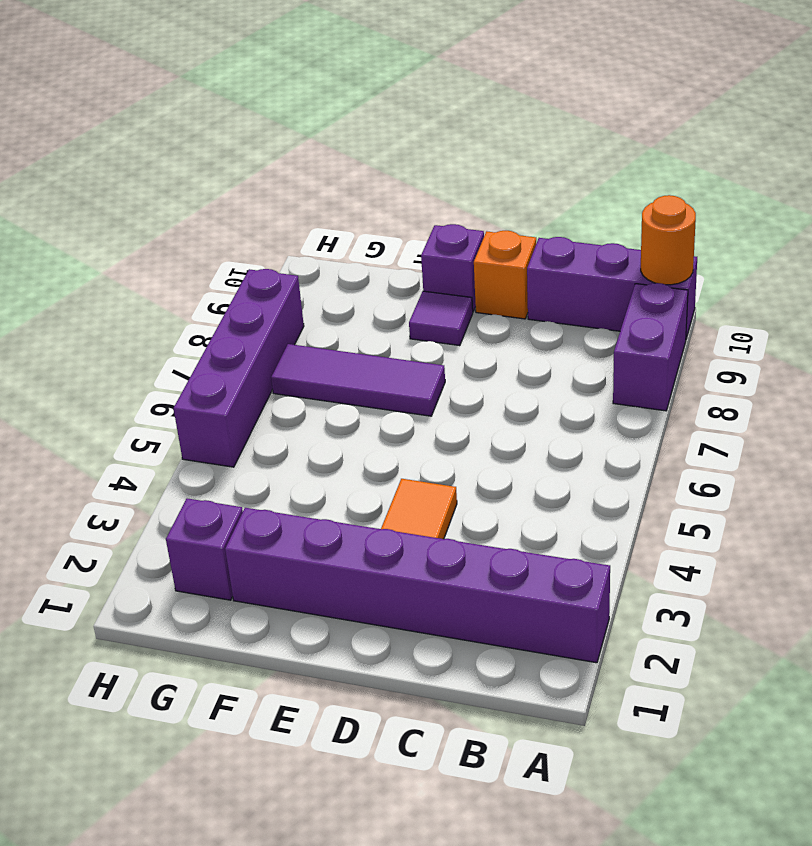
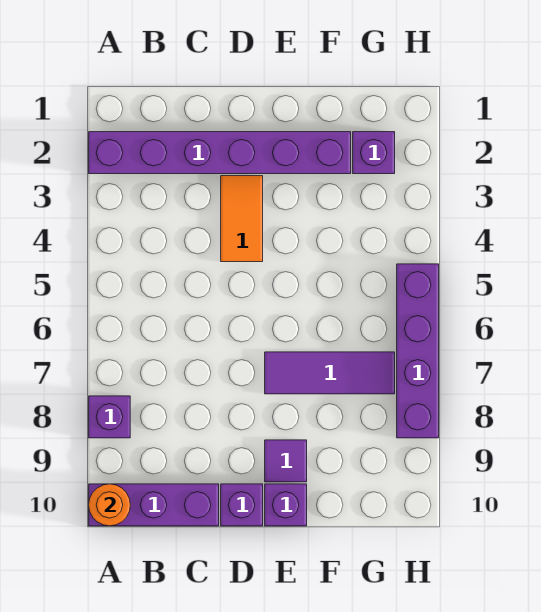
purple brick A8:A9 level 1 -> purple brick A8 level 1
orange brick D10 level 1 -> purple brick D10 level 1

